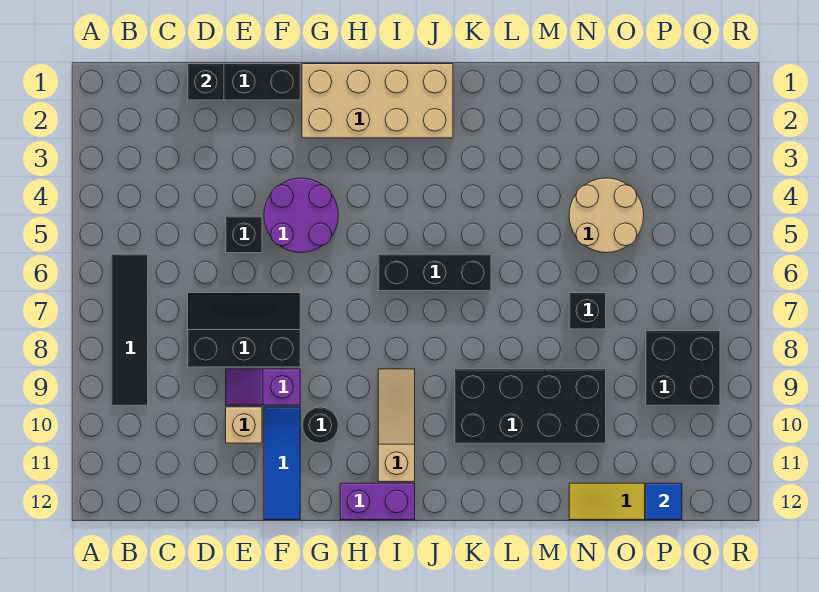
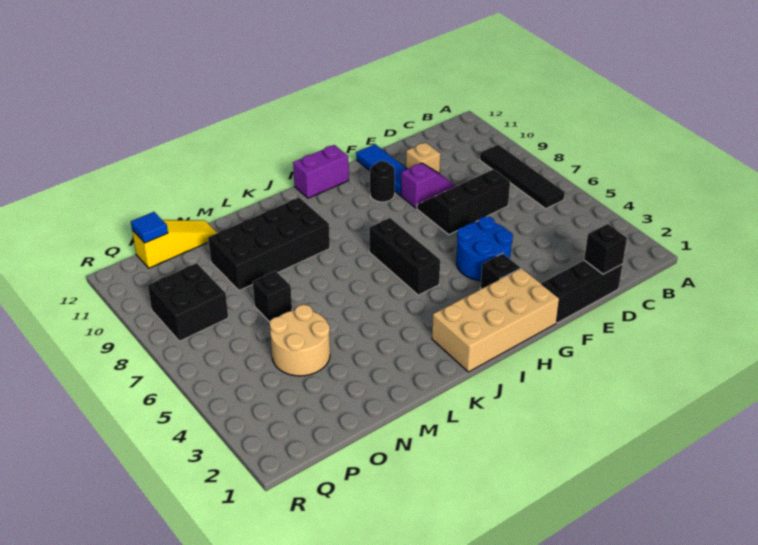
black slope D7:F8 level 1 top 8 -> black slope D7:F8 level 1 top 7
black brick E5 level 1 -> black brick G3 level 1
purple round brick F4:G5 level 1 -> blue round brick F4:G5 level 1
black brick I6:K6 level 1 -> black brick I5:I7 level 1
tan slope I9:I11 level 1 top 11 -> none

